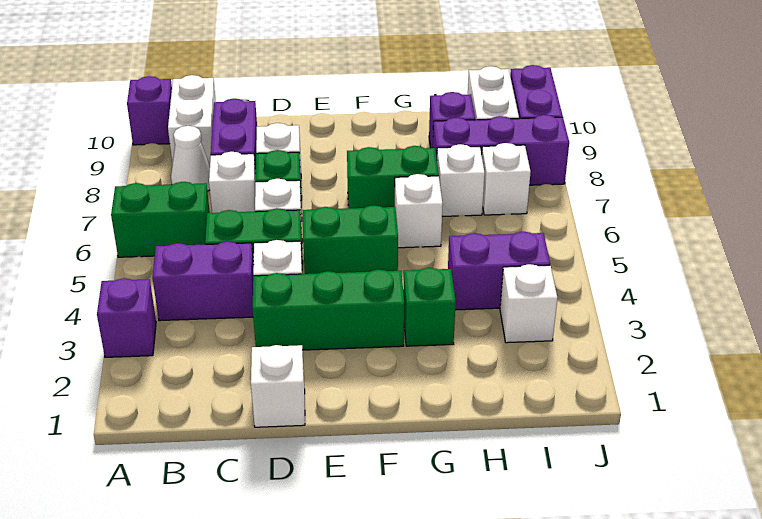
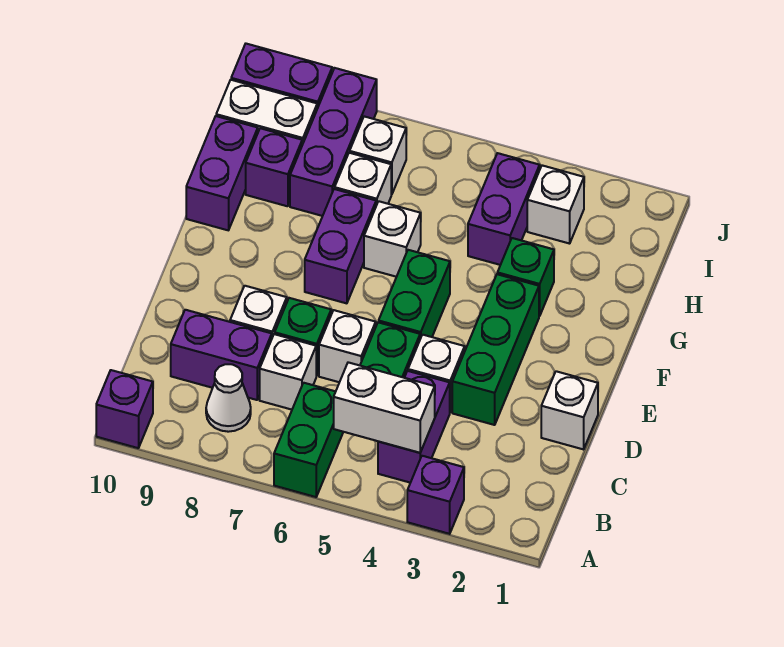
white brick B9:B10 level 1 -> white brick B4:B5 level 2
green brick F7:G7 level 1 -> purple brick F7:G7 level 1
none -> purple brick G10:H10 level 1

